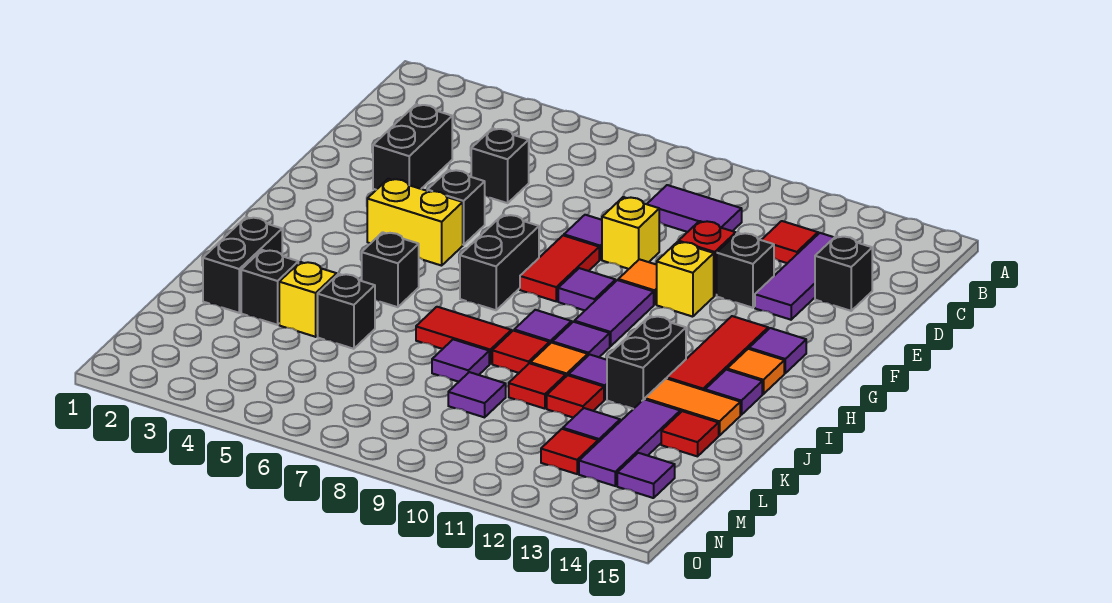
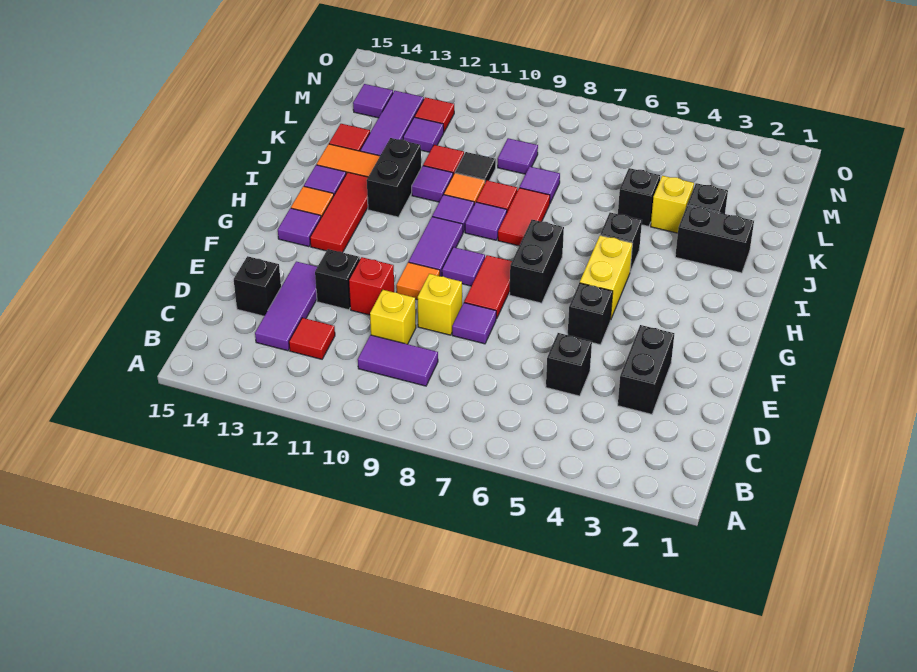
yellow brick F11 level 1 -> yellow brick D10 level 1
yellow brick G4:G5 level 1 -> yellow brick G5:H5 level 1
black brick J2:K2 level 1 -> black brick J2:J3 level 1
red tile J7:J8 level 1 -> red tile I8:J8 level 1
red tile K10 level 1 -> black tile K10 level 1

